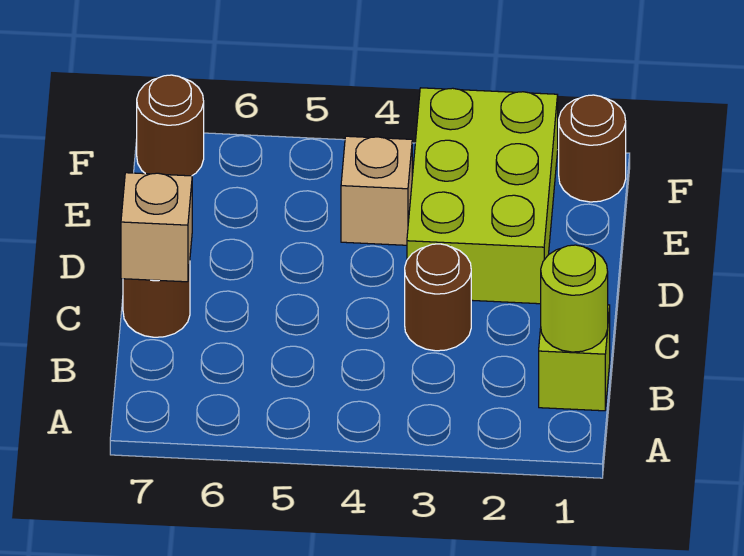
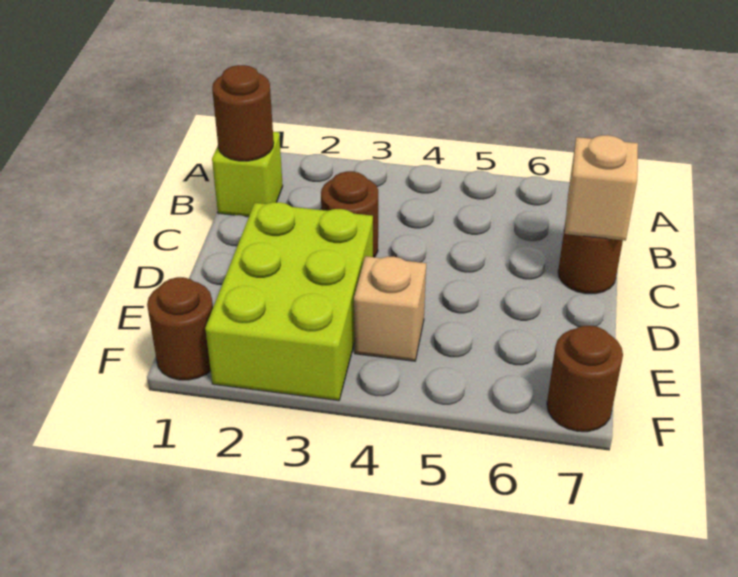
lime round brick B1 level 2 -> brown round brick B1 level 2

